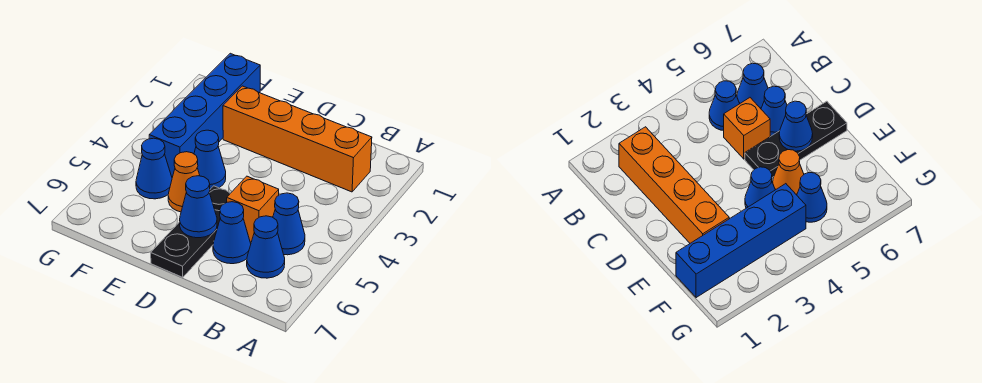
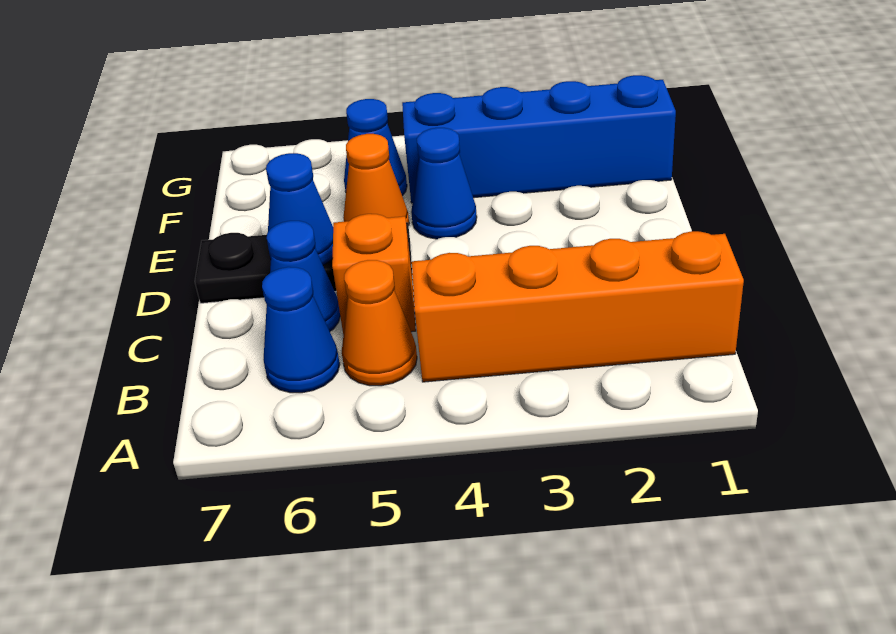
orange brick B2:E2 level 1 -> orange brick B1:B4 level 1
blue cone B5 level 1 -> orange cone B5 level 1

